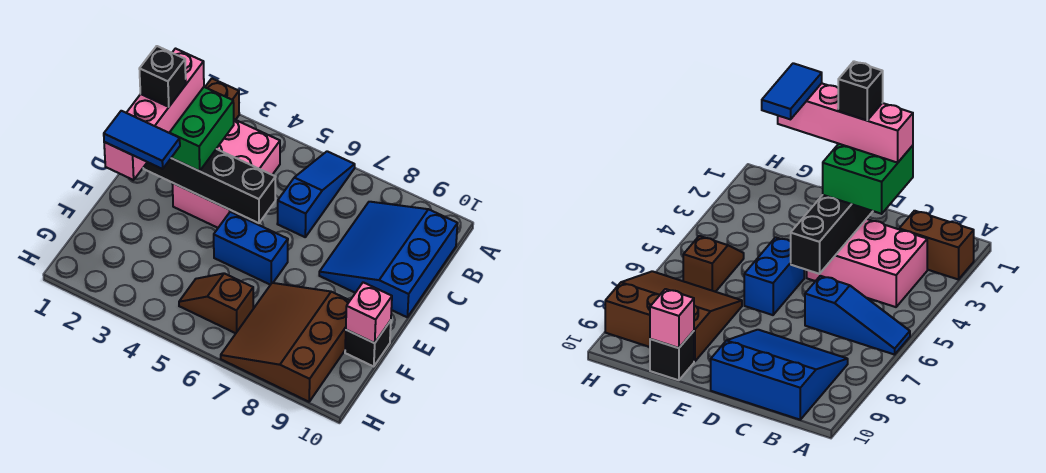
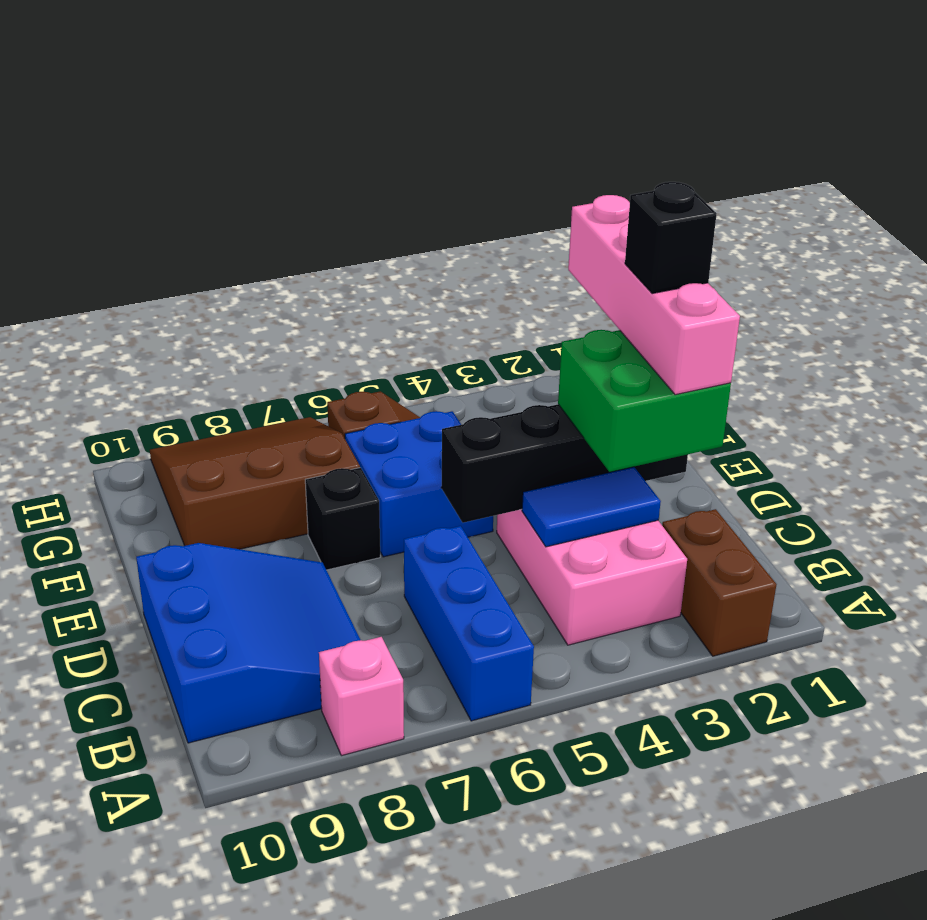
blue slope A6:C6 level 1 top C -> blue brick A6:C6 level 1
blue brick E5:E6 level 1 -> blue brick E5:F6 level 1
blue tile F2:F3 level 5 -> blue tile C3:C4 level 2
brown slope F7:H9 level 1 top 9 -> brown slope F7:H9 level 1 top F
black brick F10 level 1 -> black brick E7 level 1
pink brick F10 level 2 -> pink brick A8 level 1

